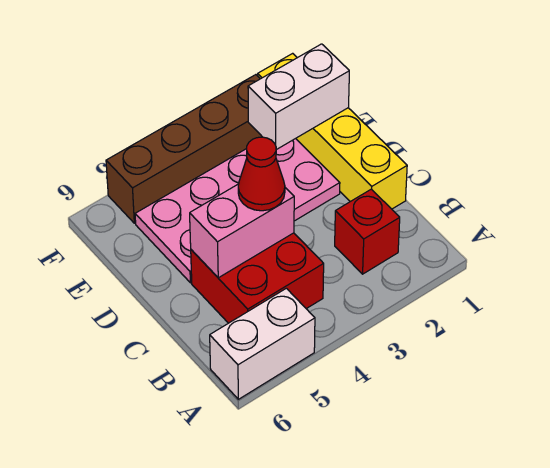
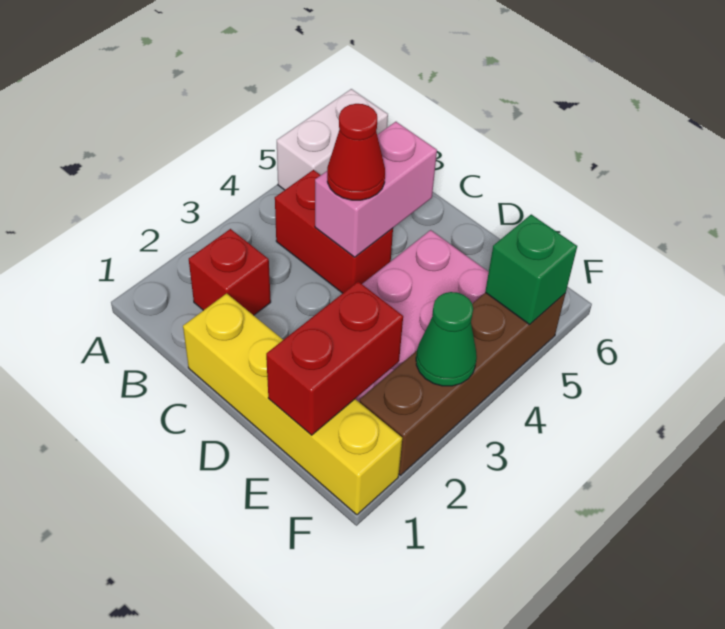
red brick B4:C5 level 1 -> red brick B4:C4 level 1
white brick E1:E2 level 2 -> red brick E1:E2 level 2
none -> green cone F3 level 2
none -> green brick F5 level 2

